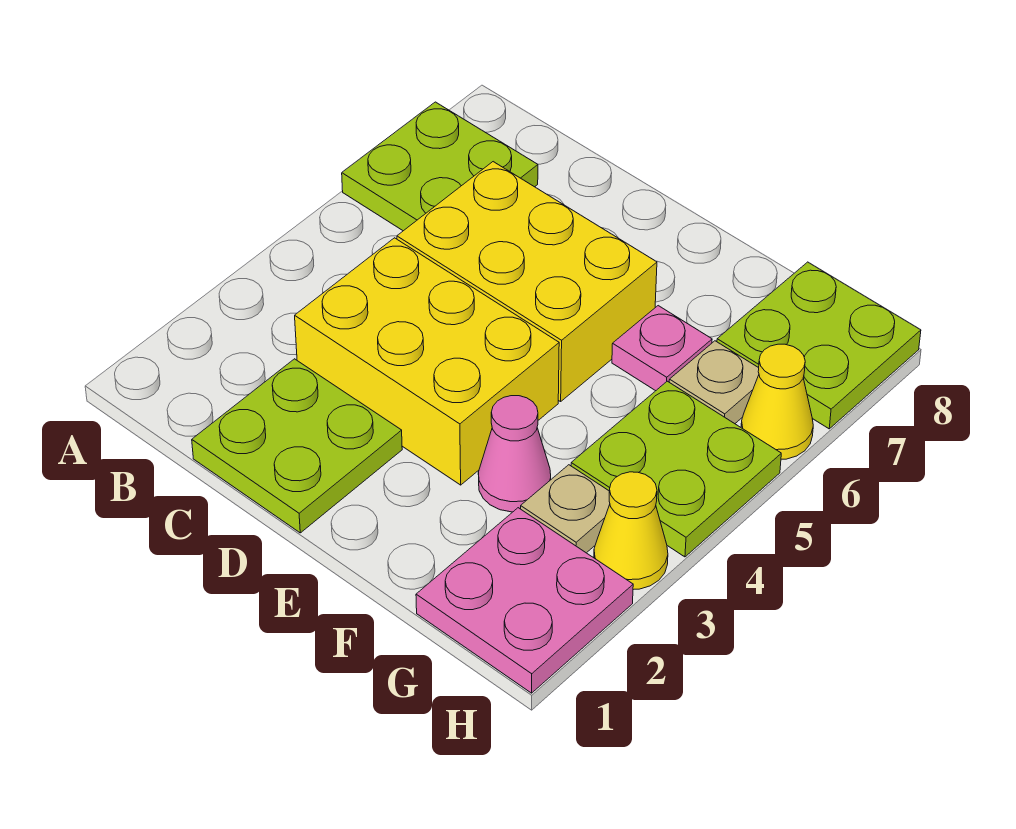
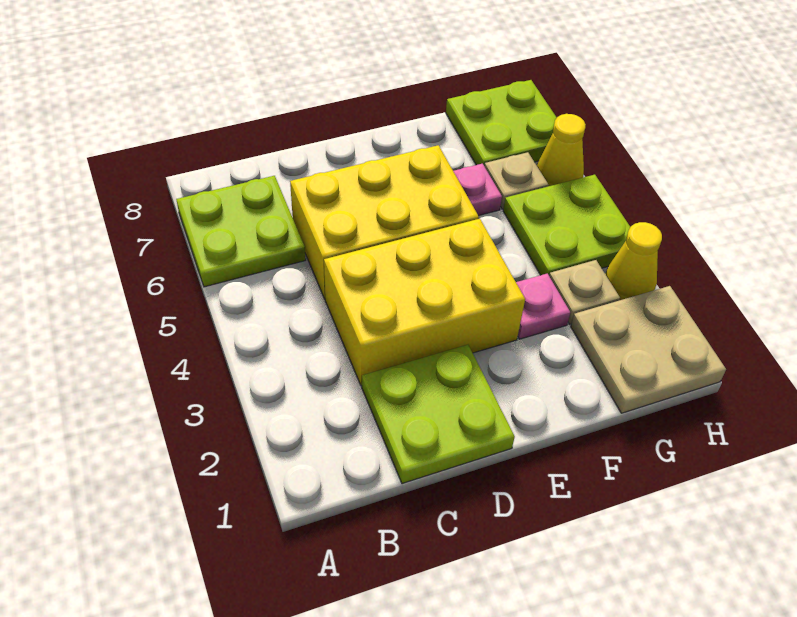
pink cone F3 level 1 -> pink plate F3 level 1
pink plate G1:H2 level 1 -> tan plate G1:H2 level 1

